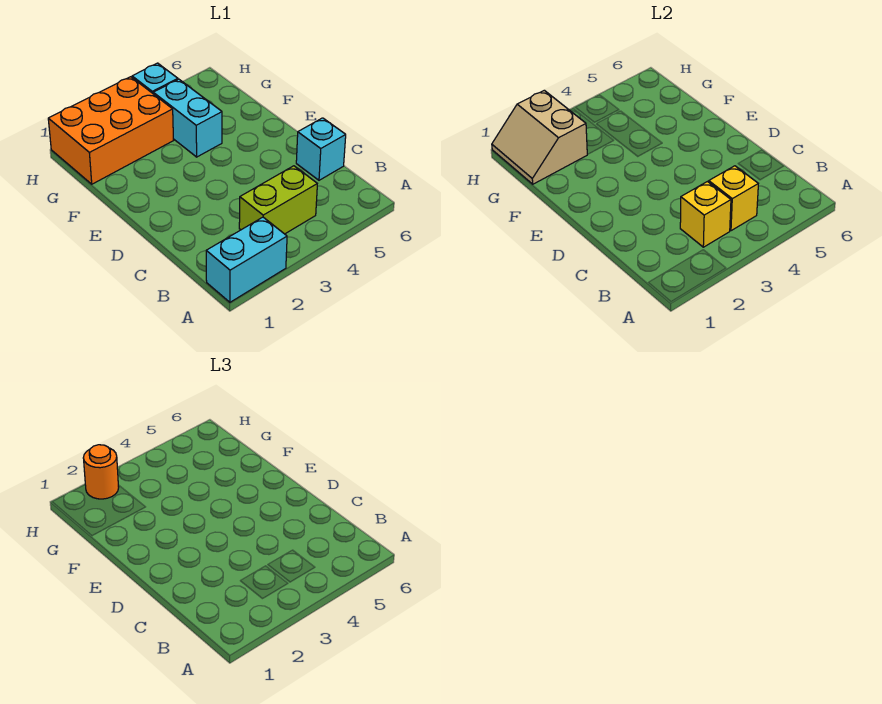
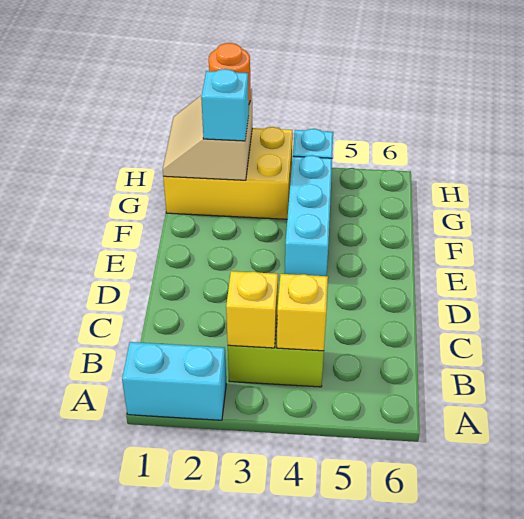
cyan brick C6 level 1 -> cyan brick G2 level 3
cyan brick F4:G4 level 1 -> cyan brick E4:G4 level 1
orange brick G1:H3 level 1 -> yellow brick G1:H3 level 1

